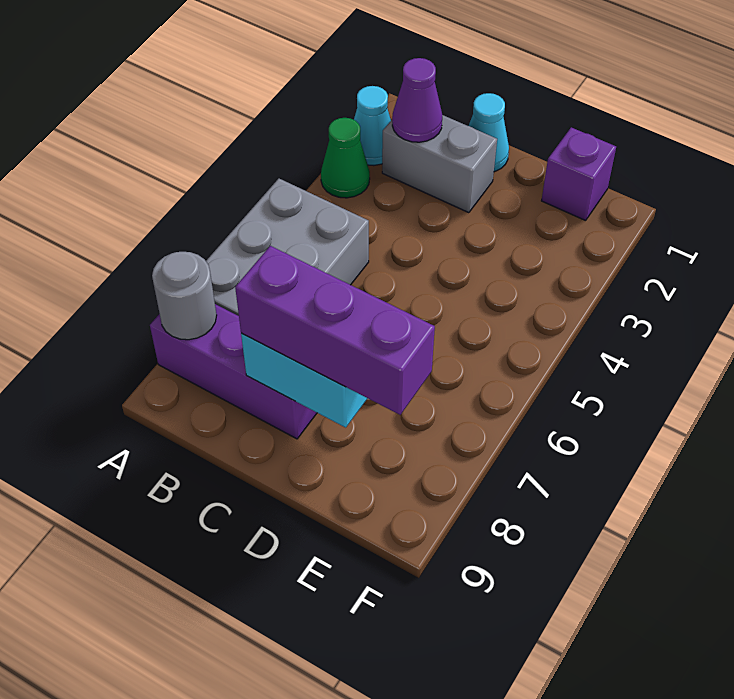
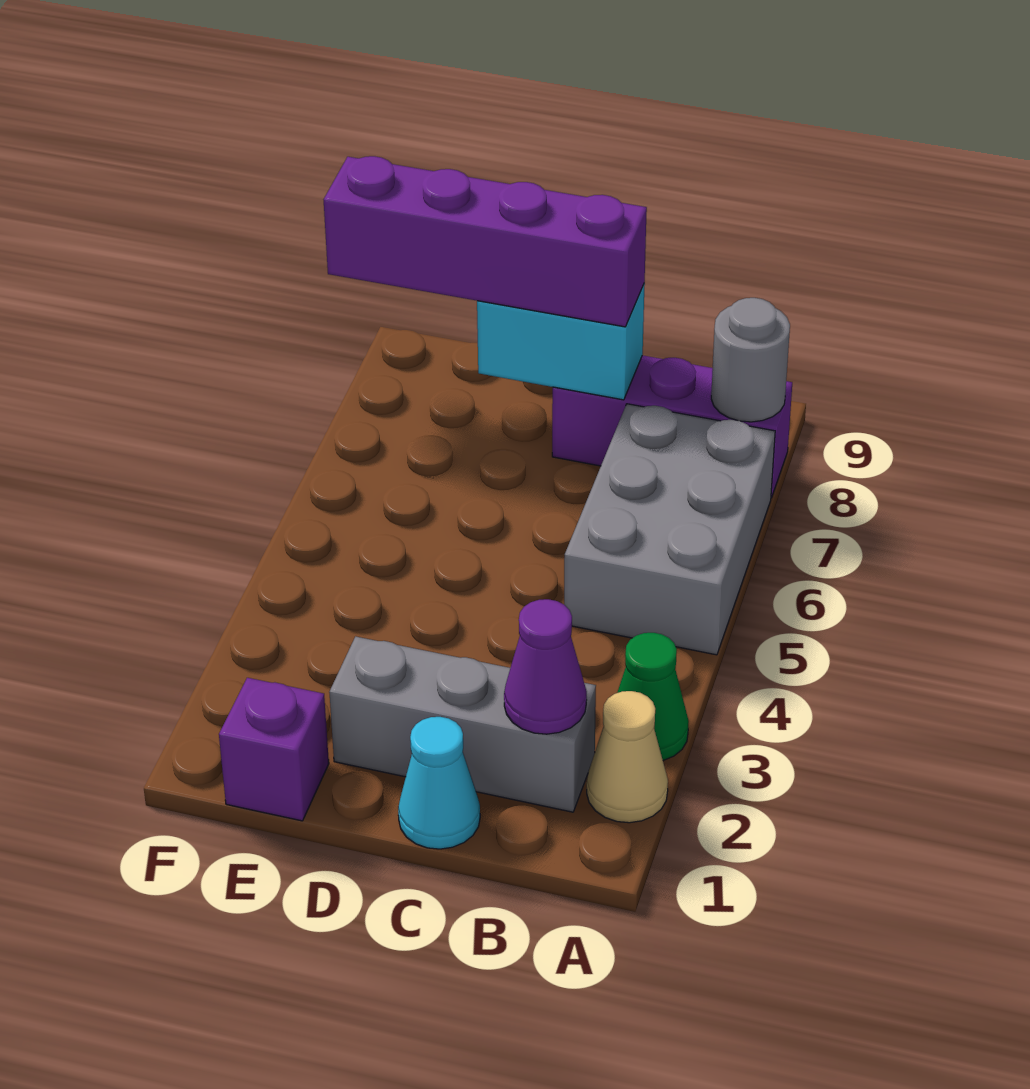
cyan cone A2 level 1 -> tan cone A2 level 1
grey brick B2:C2 level 1 -> grey brick B2:D2 level 1
purple brick C8:E8 level 3 -> purple brick C8:F8 level 3

